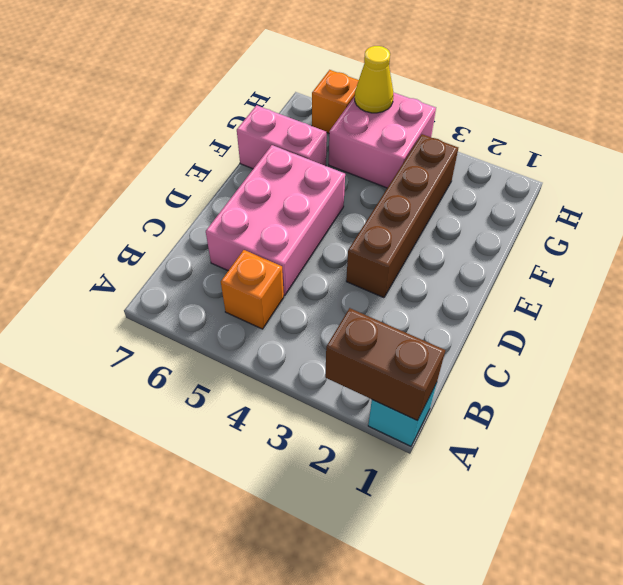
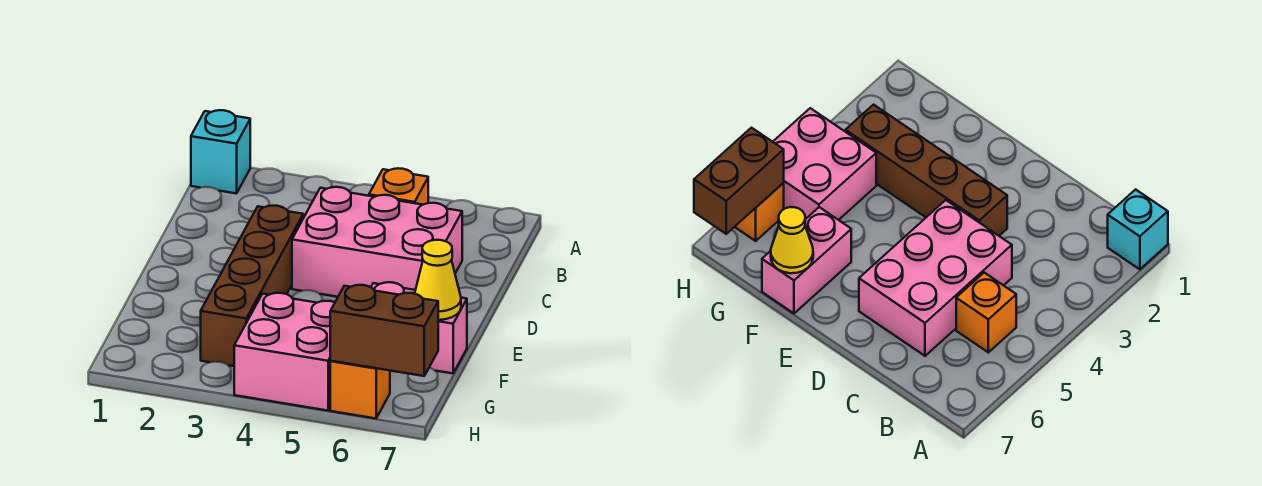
brown brick A1:A2 level 2 -> brown brick H6:H7 level 2
pink brick C5:E6 level 1 -> pink brick C4:D6 level 1
yellow cone H5 level 2 -> yellow cone F7 level 2

